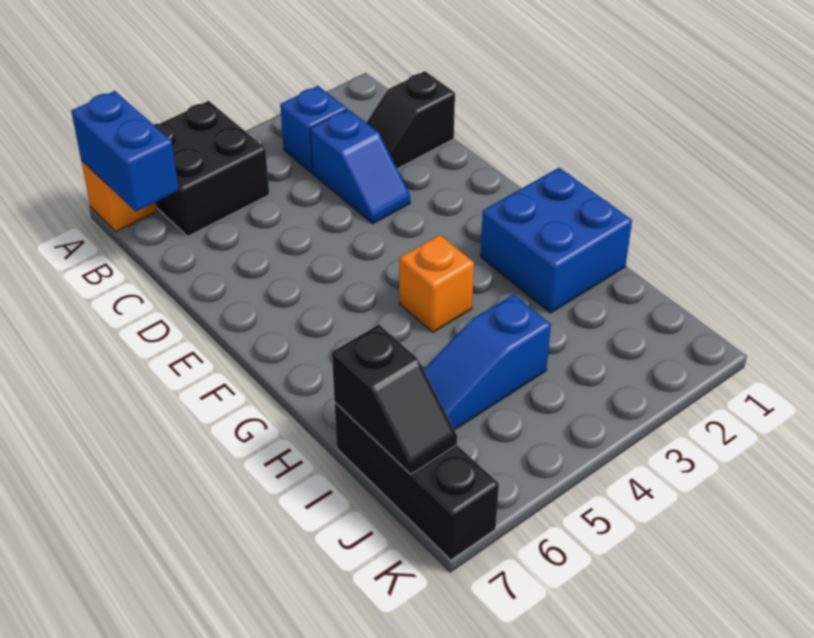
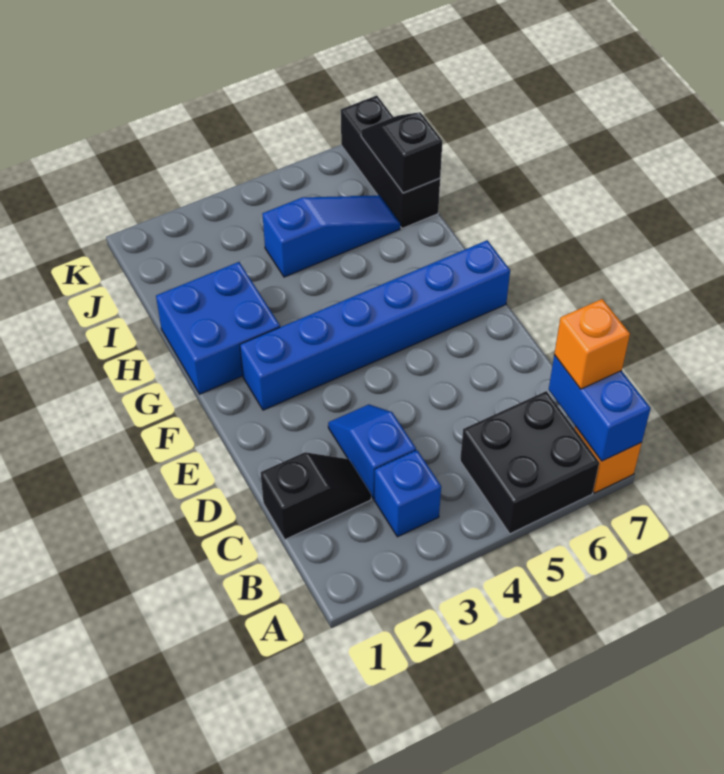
none -> blue brick F2:F7 level 1
orange brick G4 level 1 -> orange brick B7 level 3

